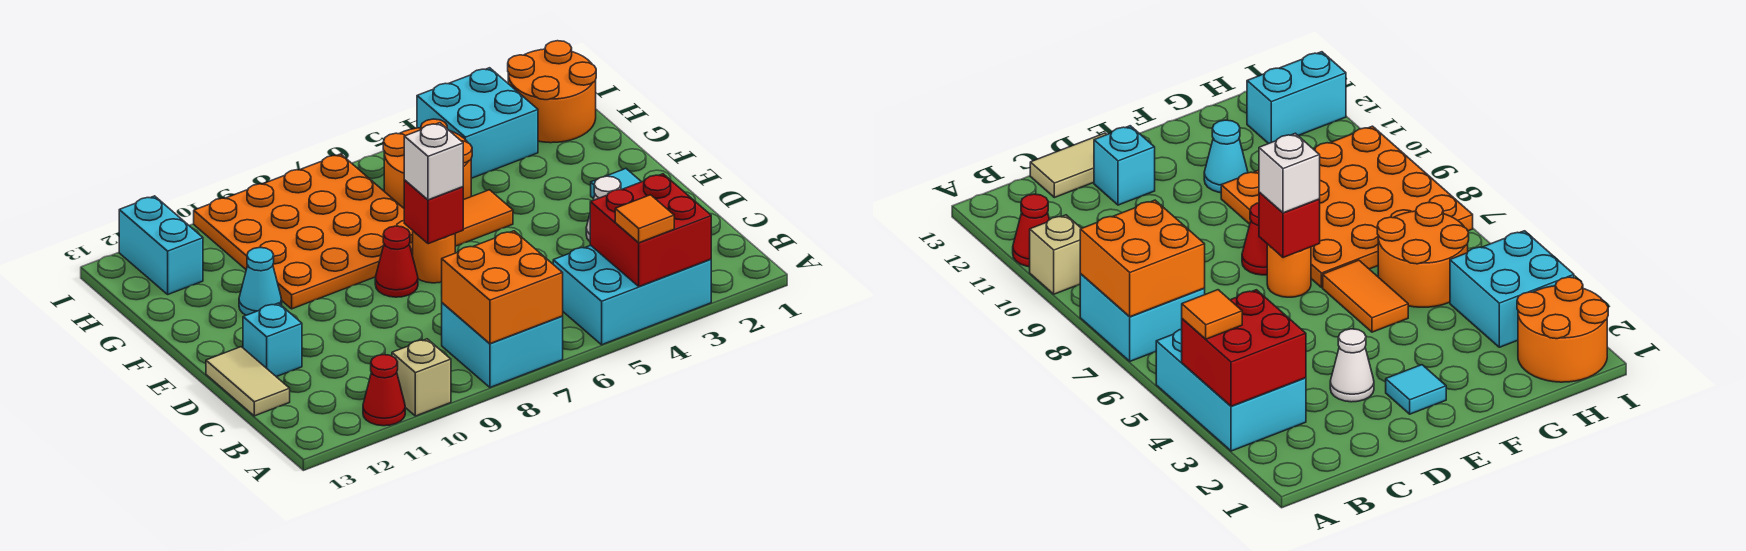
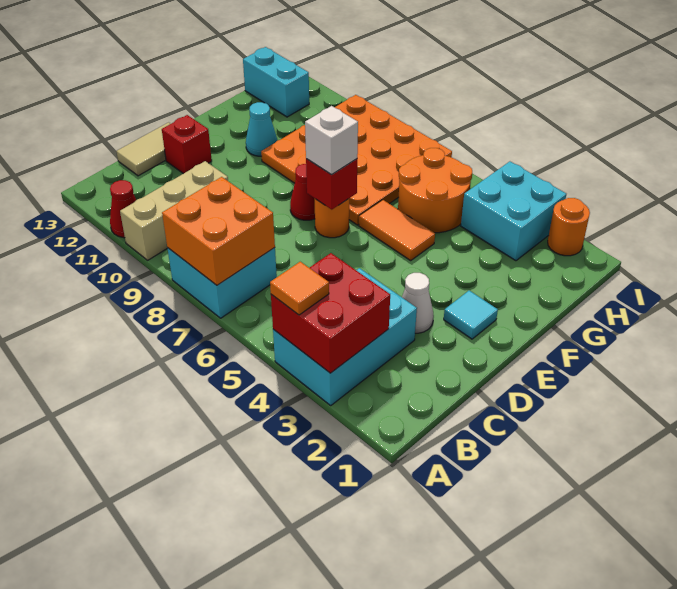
cyan brick A3:B5 level 1 -> cyan brick A3:C4 level 1
tan brick A10 level 1 -> tan brick A10:C10 level 1
cyan brick D12 level 1 -> red brick D12 level 1
orange round brick H1:I2 level 1 -> orange round brick I2 level 1
cyan brick H12:I12 level 1 -> cyan brick H12:H13 level 1

